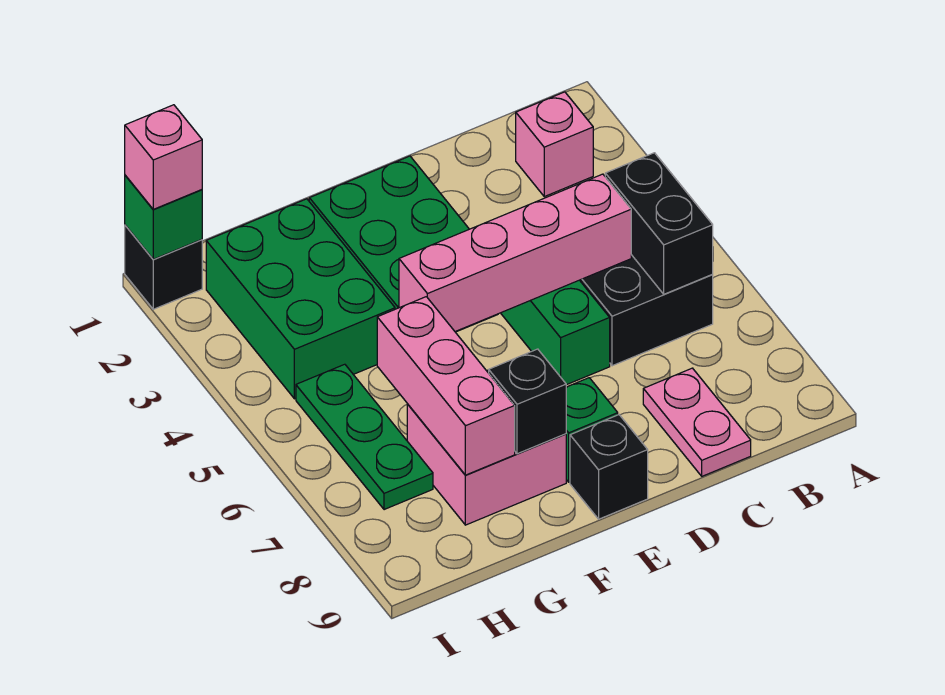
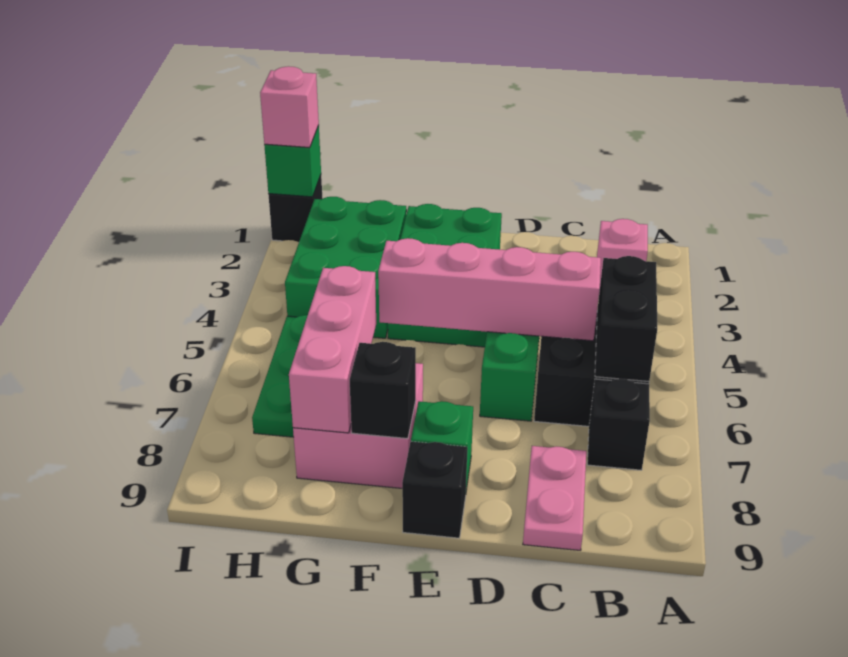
none -> black brick B7 level 1

